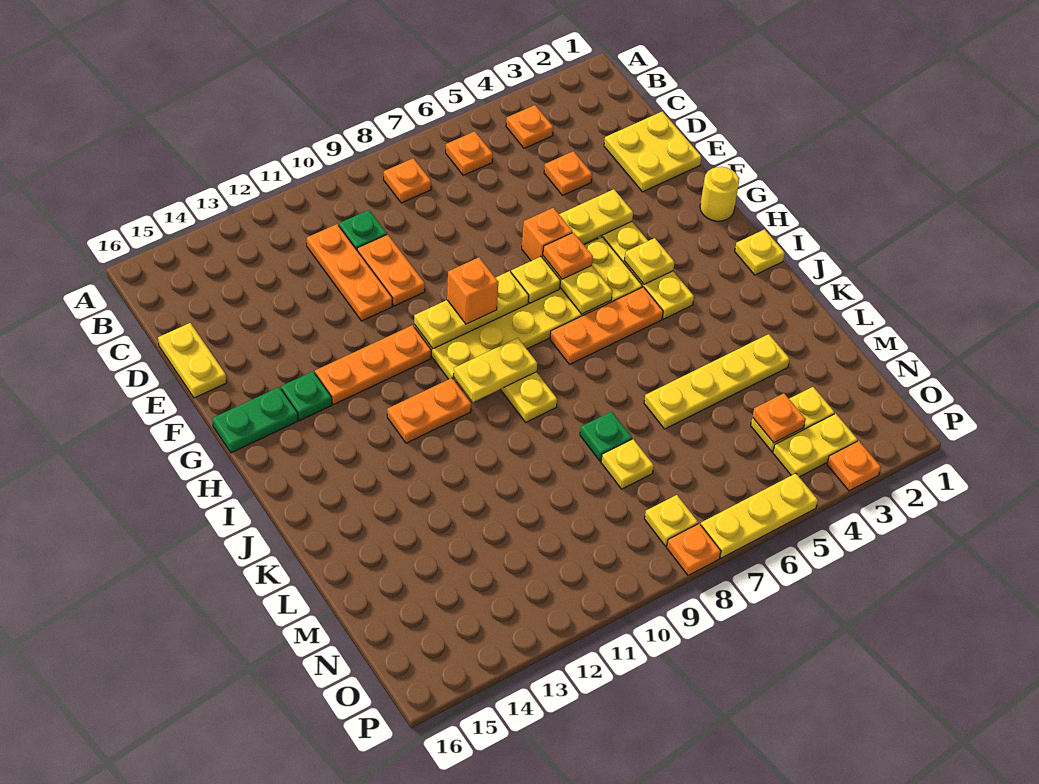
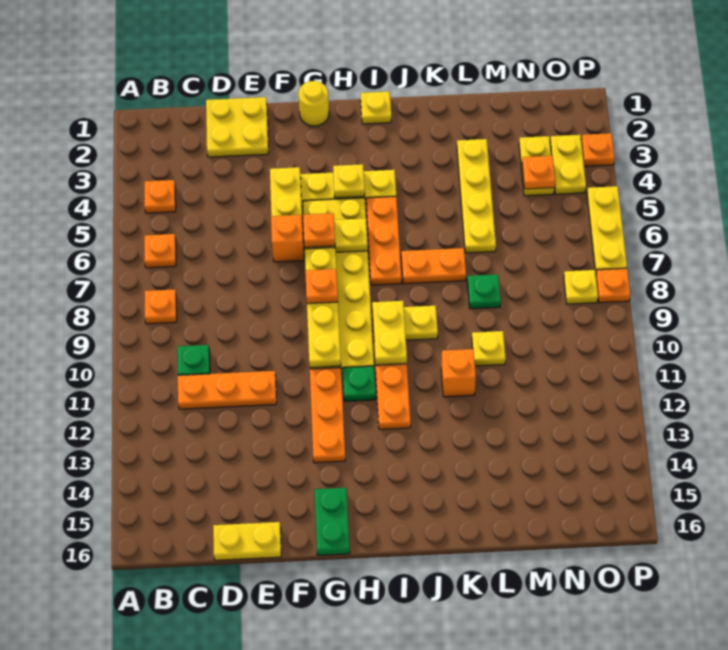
orange plate D4 level 1 -> orange plate G8 level 3
orange plate D10:E10 level 1 -> orange plate J7:K7 level 1
orange brick G9 level 3 -> orange brick K11 level 1
green plate G14 level 1 -> green plate H11 level 1
yellow plate M8 level 1 -> yellow plate L10 level 1

